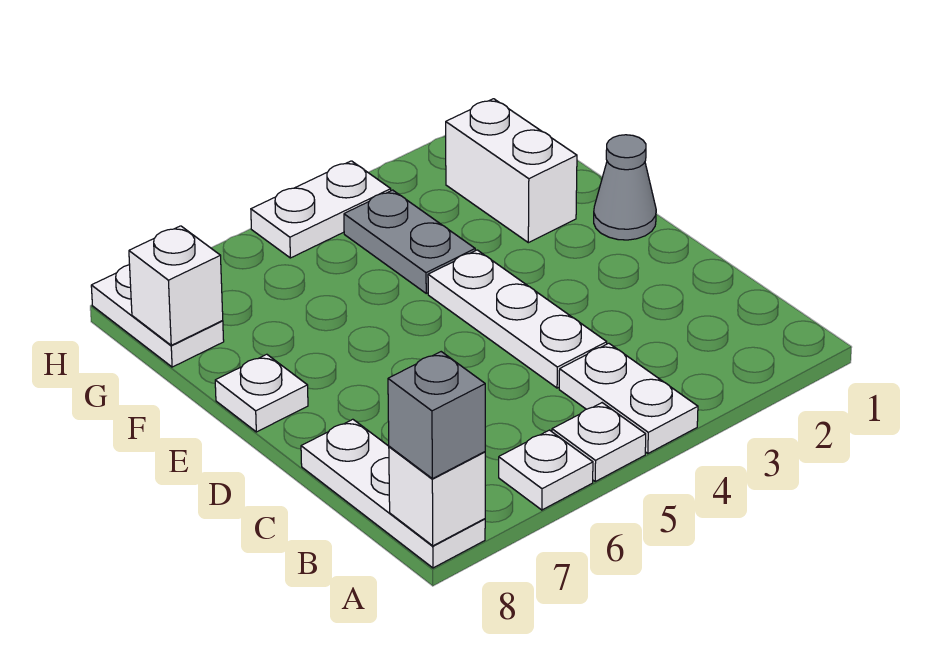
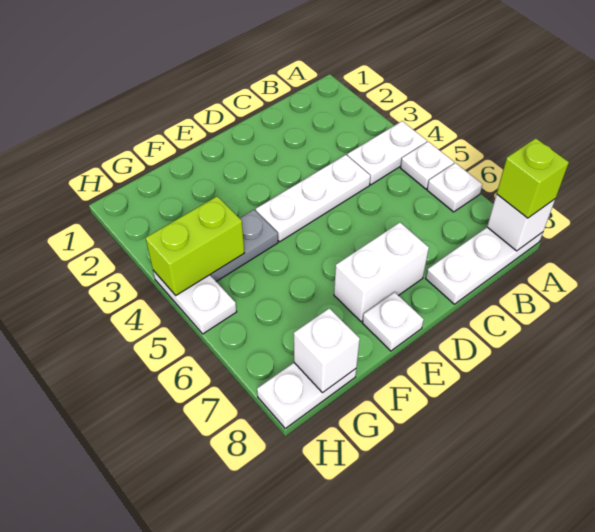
grey brick A8 level 3 -> lime brick A8 level 3
grey cone E1 level 1 -> none
white brick F2:G2 level 1 -> white brick D7:E7 level 1
none -> lime brick G4:H4 level 2

